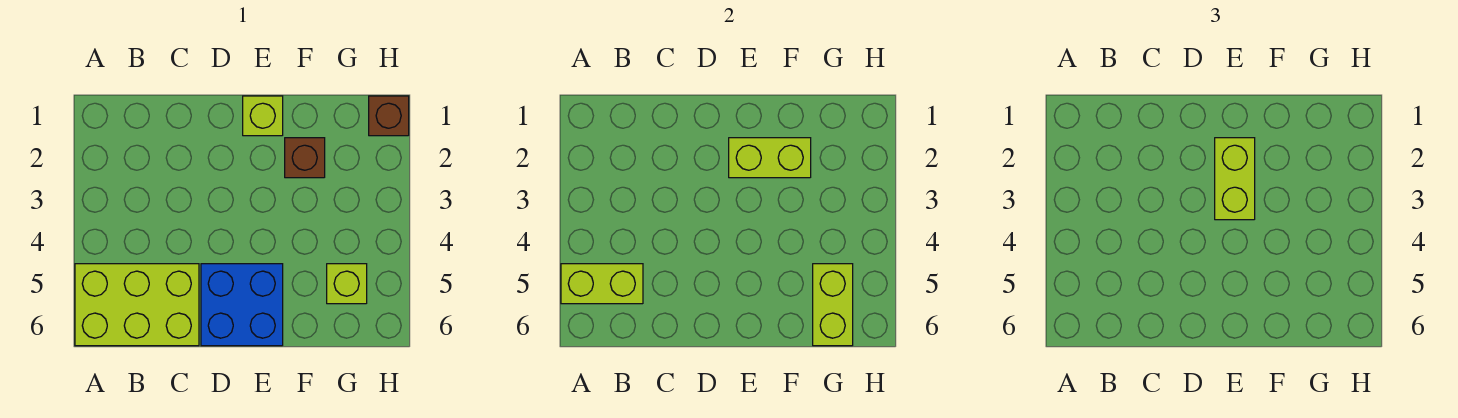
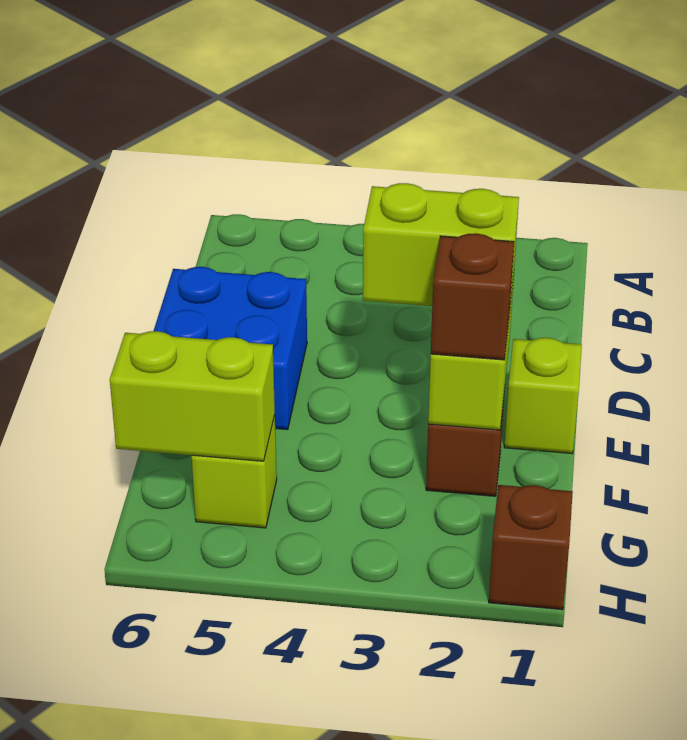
lime brick A5:C6 level 1 -> none
lime brick A5:B5 level 2 -> none
none -> brown brick F2 level 3

